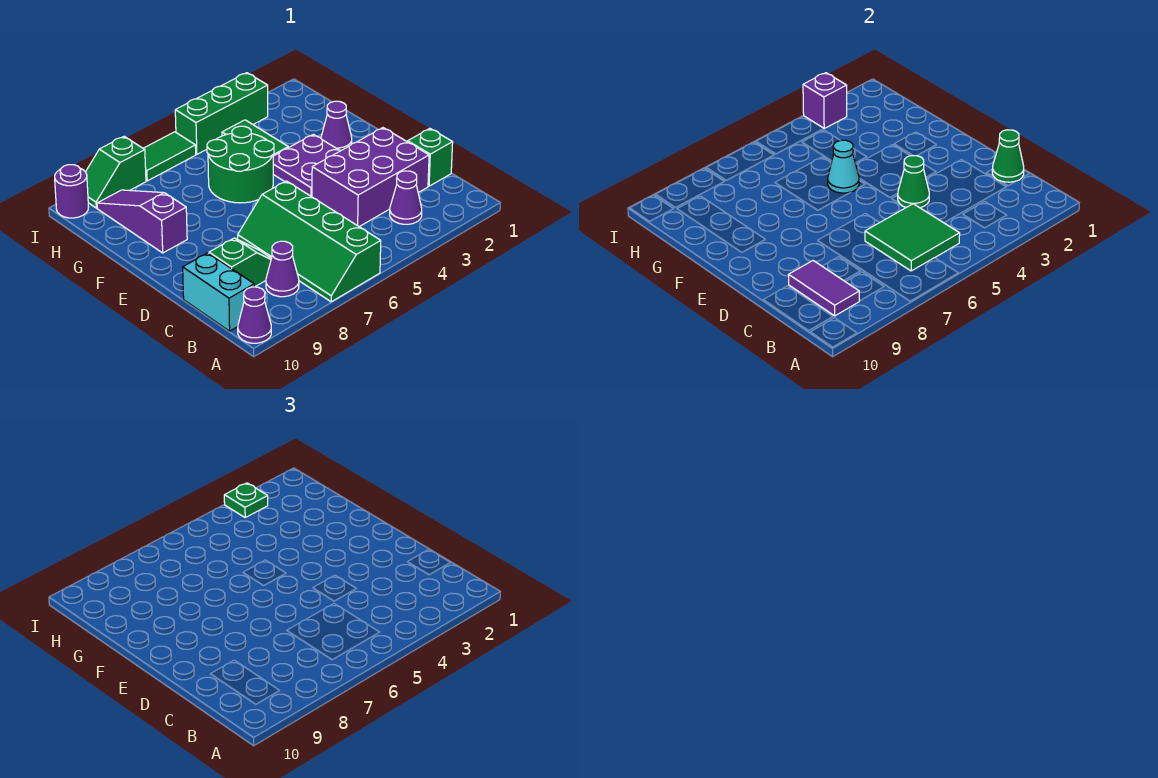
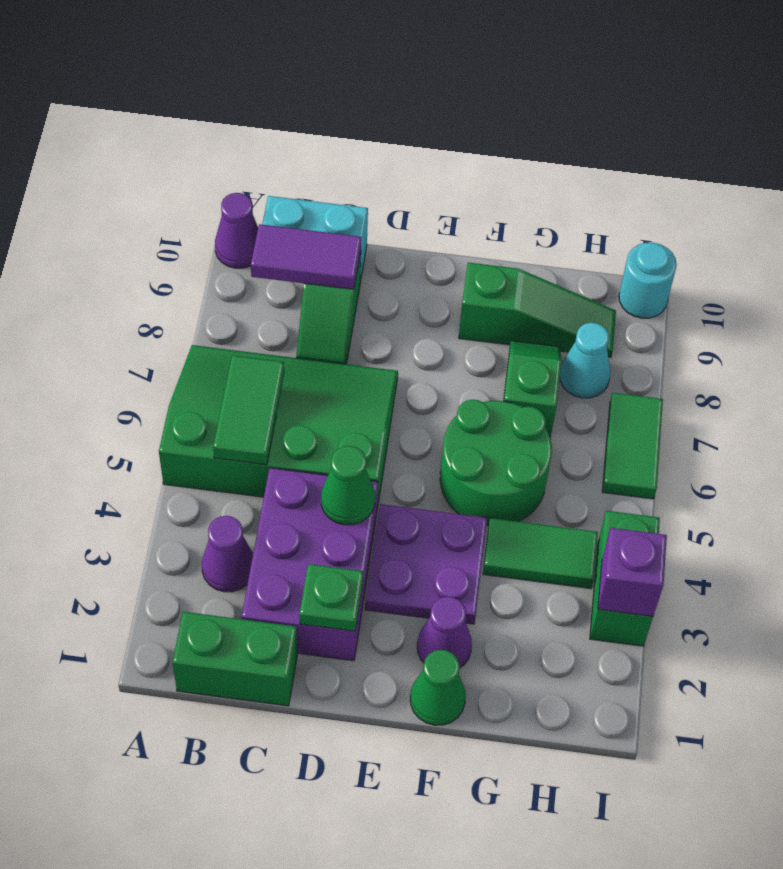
green slope A6:D7 level 1 top 6 -> green slope A5:D7 level 1 top 5
green tile B5:C6 level 2 -> green tile B5:B6 level 2
purple cone B8 level 1 -> none
green brick C1 level 1 -> green brick B1:C1 level 1
green cone C1 level 2 -> green cone F1 level 1
cyan cone F5 level 2 -> cyan cone H8 level 1
purple slope F9:H9 level 1 top F -> green slope F9:H9 level 1 top F
green brick I3:I5 level 1 -> green brick I3:I4 level 1
green plate I3 level 3 -> green plate D2 level 2
green slope I8:I9 level 1 top 8 -> green slope G7:G8 level 1 top 7
purple round brick I10 level 1 -> cyan round brick I10 level 1

